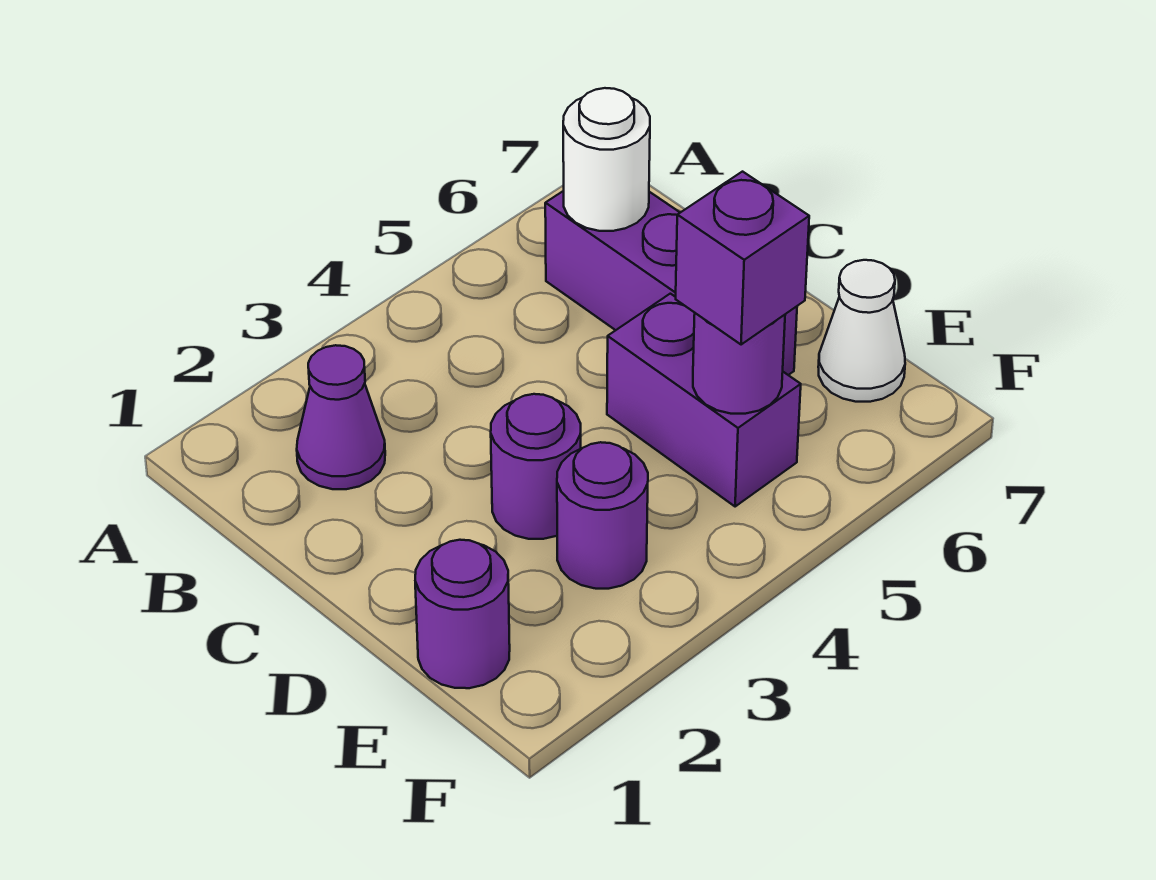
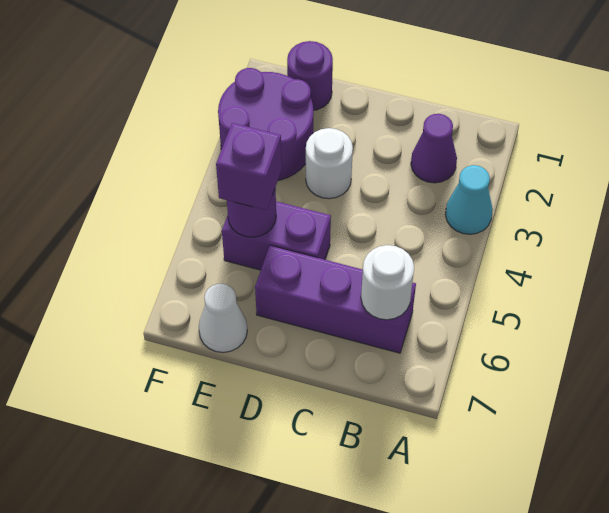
none -> cyan cone A3 level 1
purple round brick D3 level 1 -> white round brick D3 level 1
purple round brick E3 level 1 -> purple round brick E2:F3 level 1

